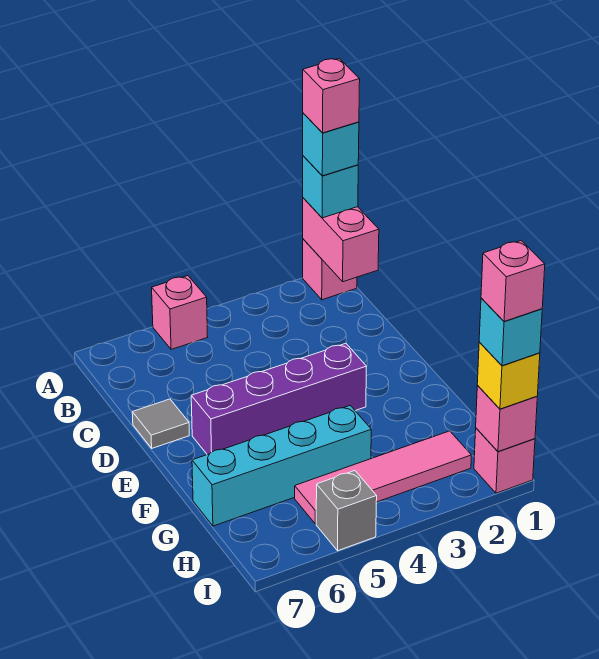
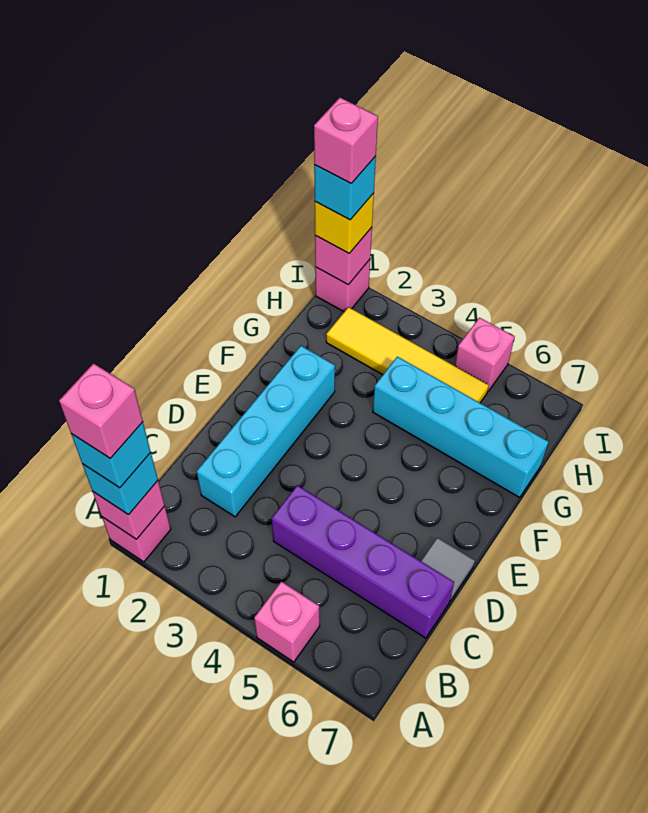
pink brick A1:B1 level 2 -> pink brick A1 level 2
none -> cyan brick C2:F2 level 1
purple brick E3:E6 level 1 -> purple brick C4:C7 level 1
pink tile H2:H5 level 1 -> yellow tile H2:H5 level 1
grey brick I5 level 1 -> pink brick I5 level 1

